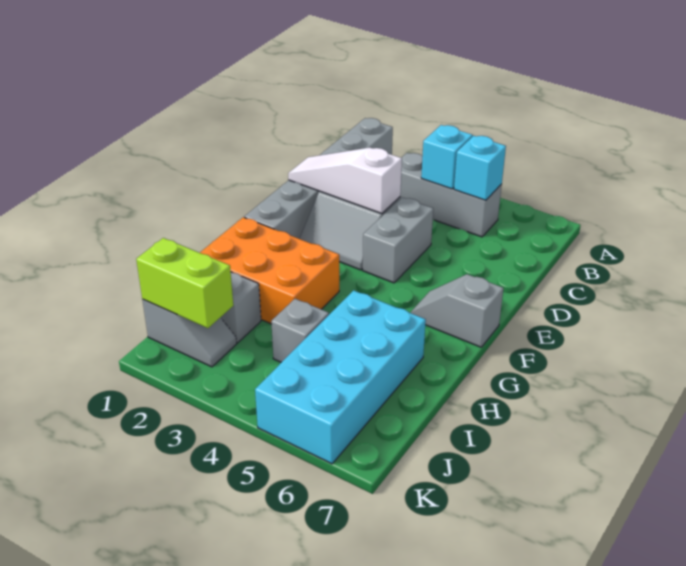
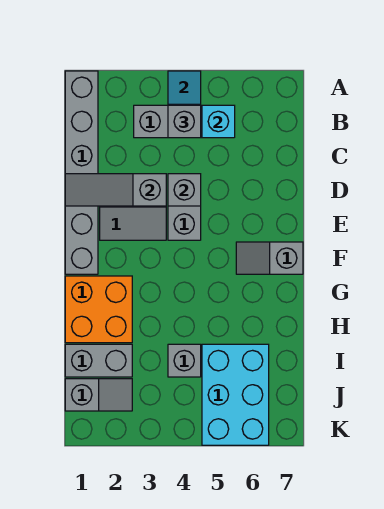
none -> grey brick B4 level 3
white slope D1:D3 level 2 top 3 -> grey slope D1:D3 level 2 top 3
none -> grey brick D4 level 2
orange brick G1:H3 level 1 -> orange brick G1:H2 level 1
cyan brick H5:K6 level 1 -> cyan brick I5:K6 level 1
lime brick J1:J2 level 2 -> none

